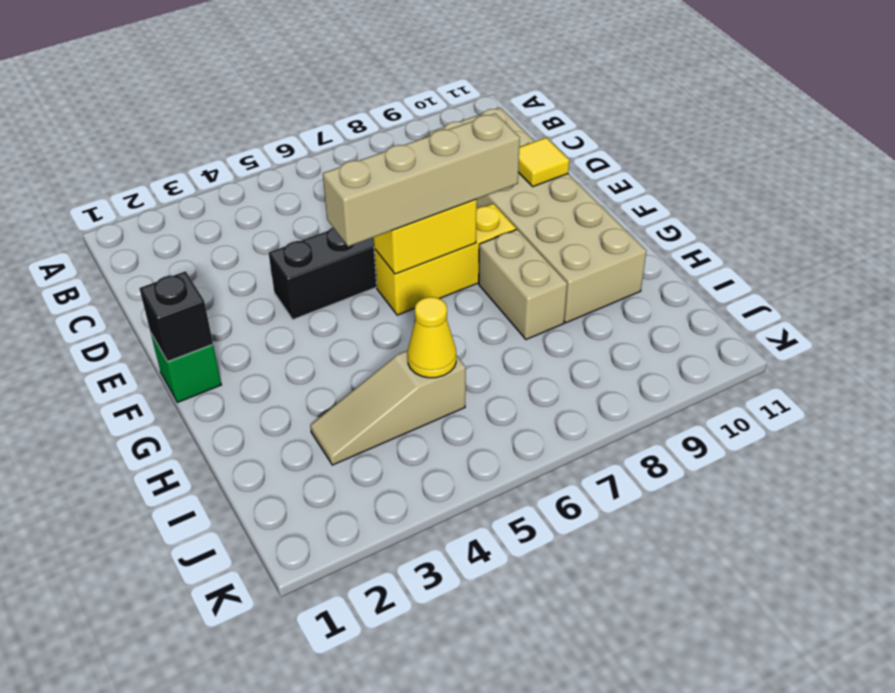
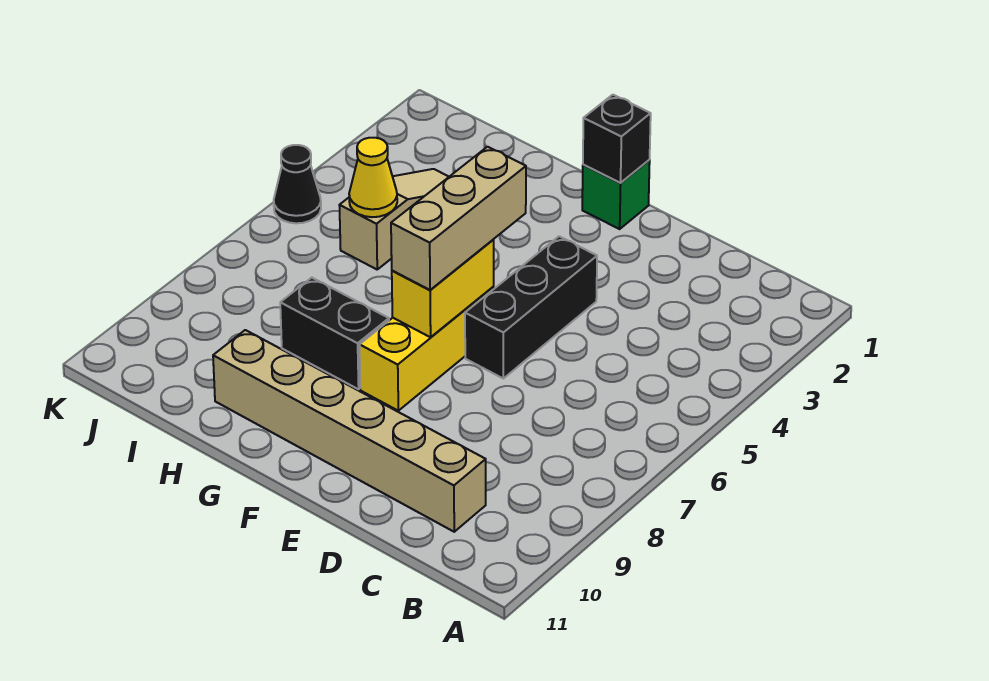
tan brick C9:H10 level 1 -> tan brick C10:H10 level 1
yellow tile E10 level 2 -> none
tan brick F5:F8 level 3 -> tan brick F5:F7 level 3
tan brick G8:H8 level 1 -> black brick G8:H8 level 1
none -> black cone K5 level 1

